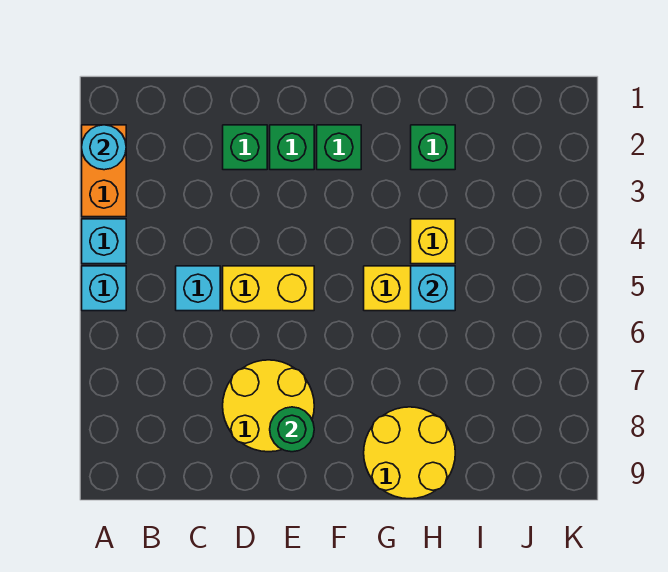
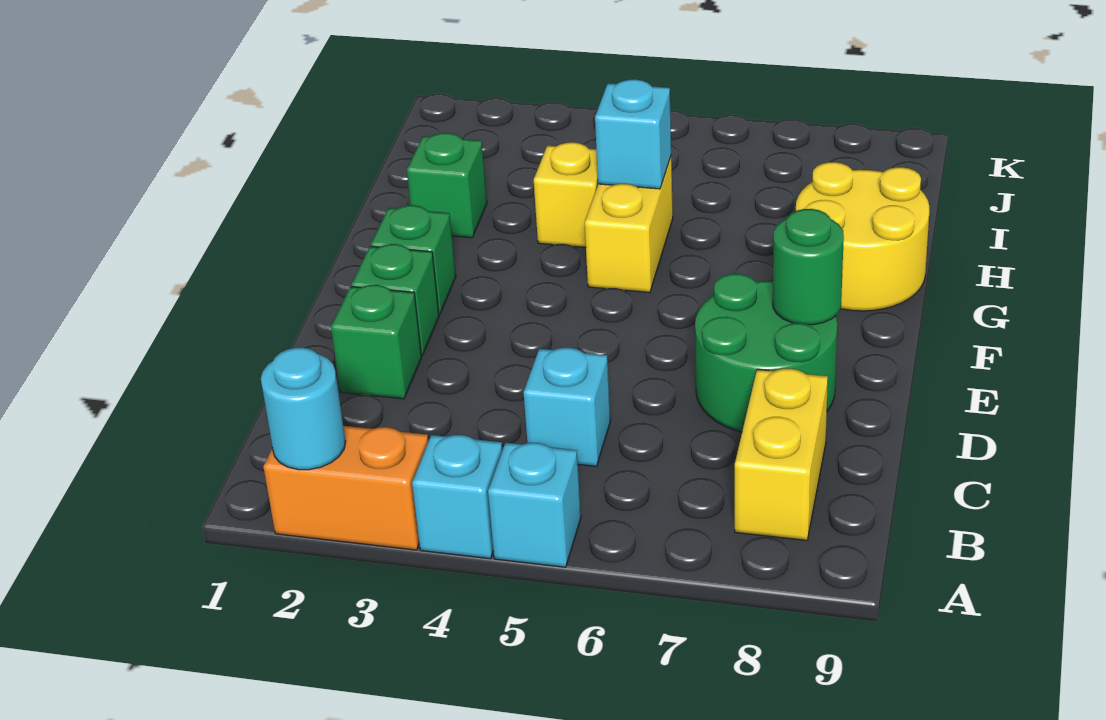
yellow brick D5:E5 level 1 -> yellow brick B8:C8 level 1
yellow round brick D7:E8 level 1 -> green round brick D7:E8 level 1

